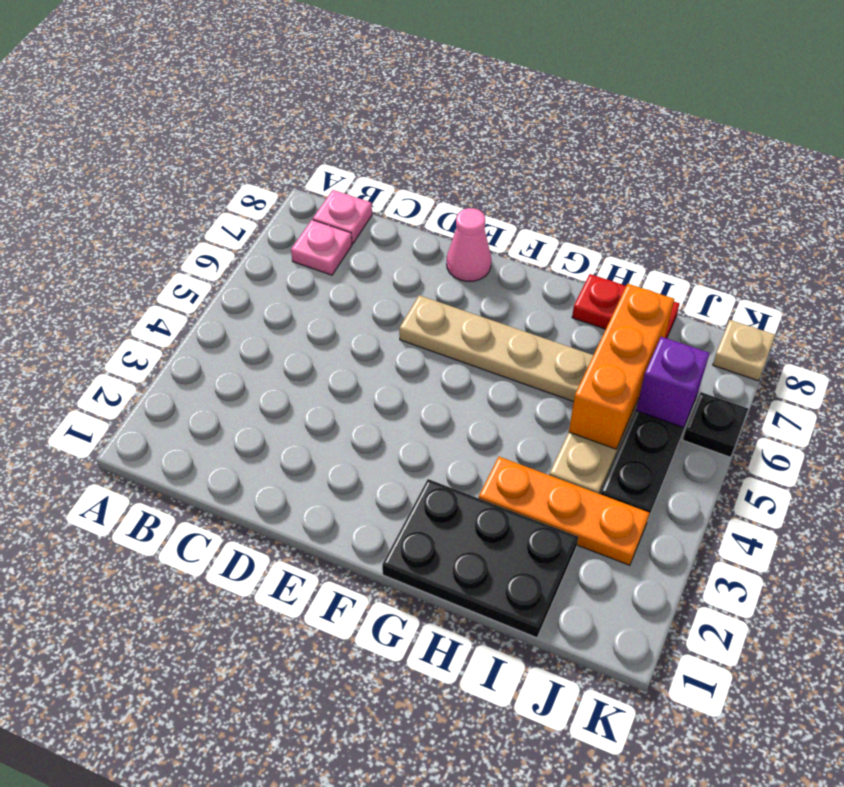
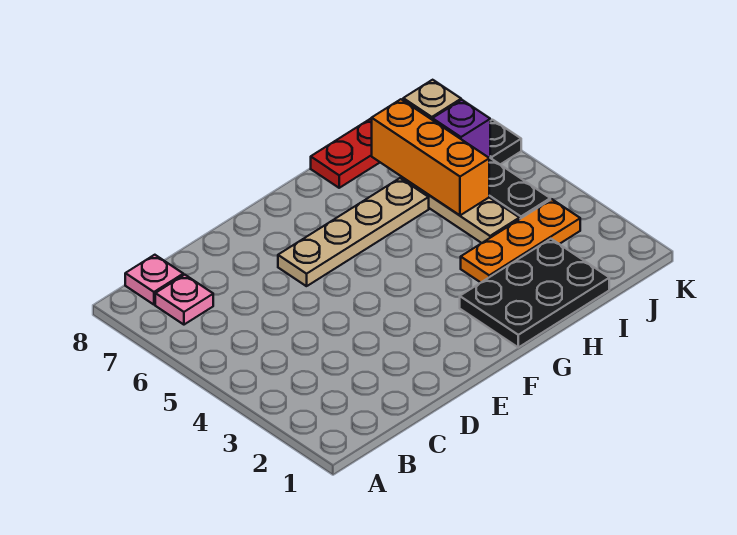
pink cone E8 level 1 -> none

